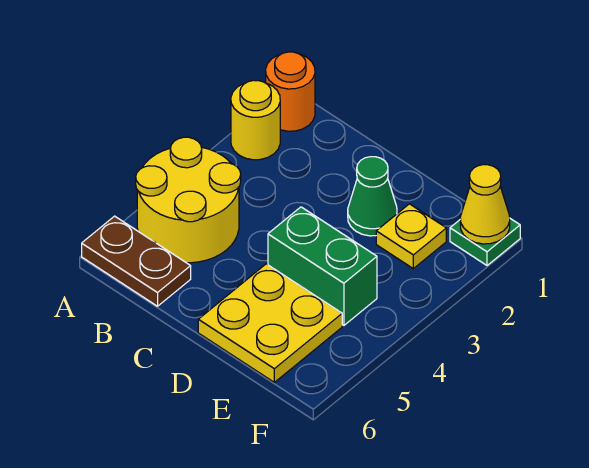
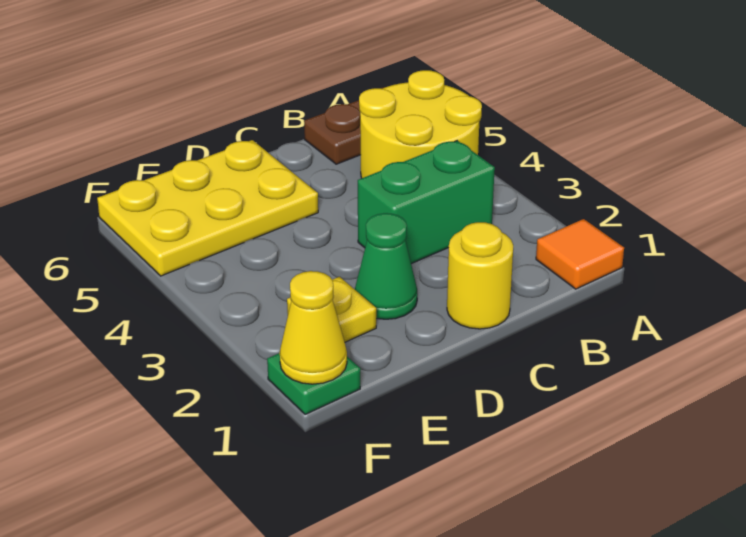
orange round brick A1 level 1 -> orange tile A1 level 1
yellow round brick A2 level 1 -> yellow round brick C1 level 1
green brick D4:E4 level 1 -> green brick B3:C3 level 1
yellow plate D5:E6 level 1 -> yellow plate D5:F6 level 1

